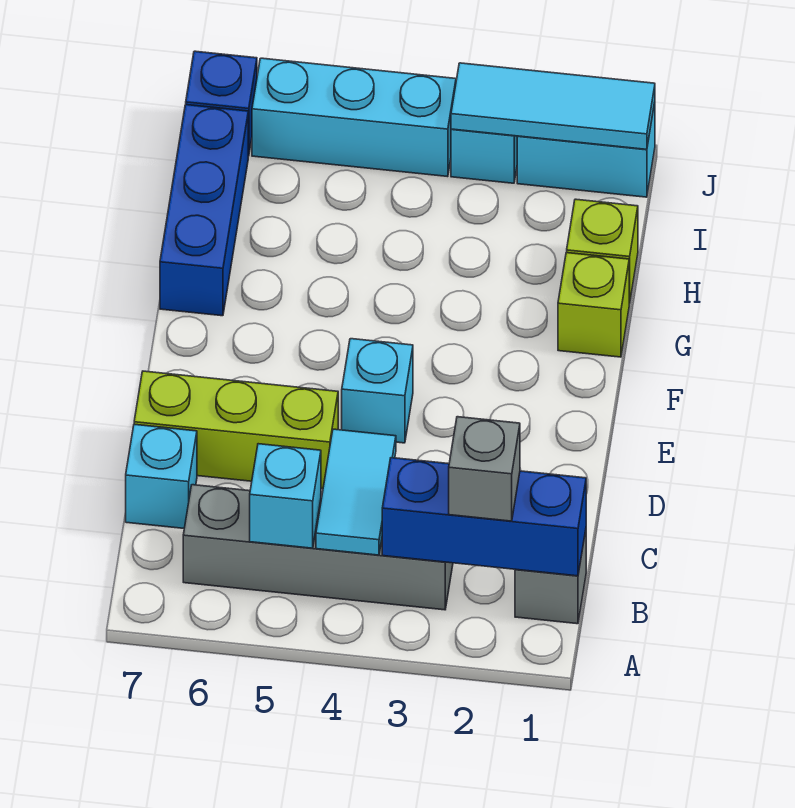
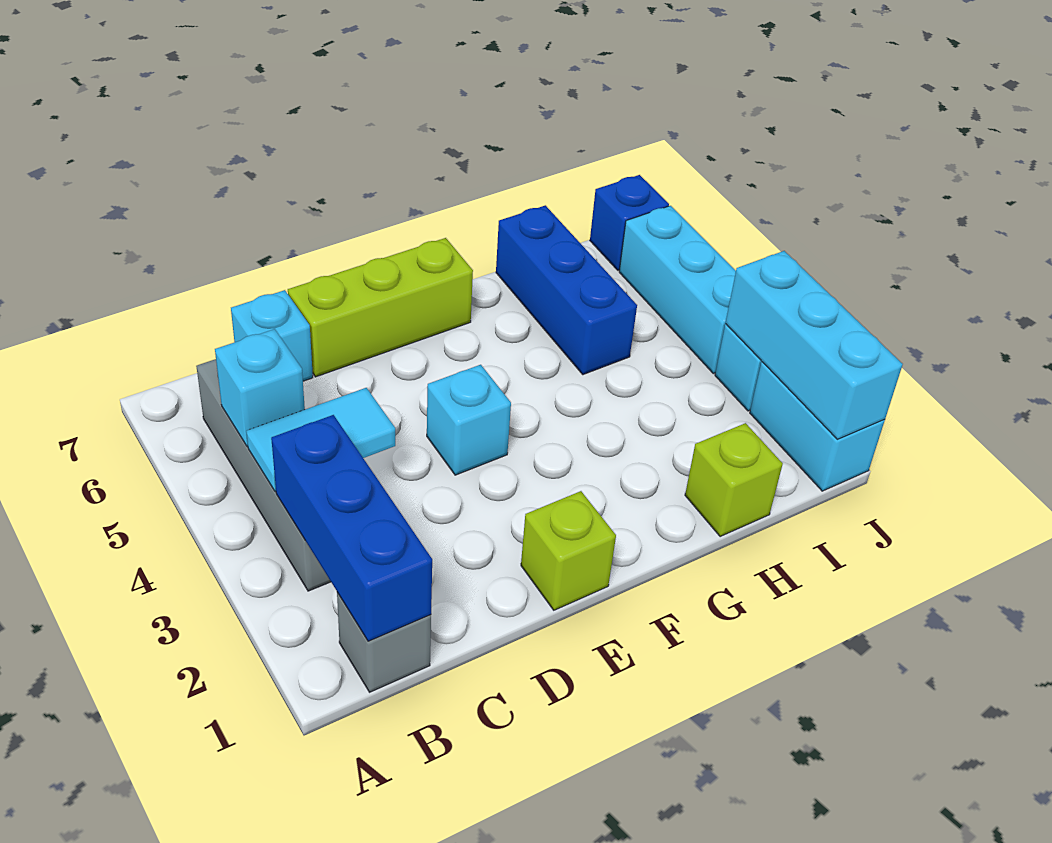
grey brick B2 level 3 -> none
lime brick D5:D7 level 1 -> lime brick D7:F7 level 1
lime brick G1 level 1 -> lime brick E1 level 1
blue brick G7:I7 level 1 -> blue brick H5:H7 level 1
cyan tile J1:J3 level 2 -> cyan brick J1:J3 level 2

